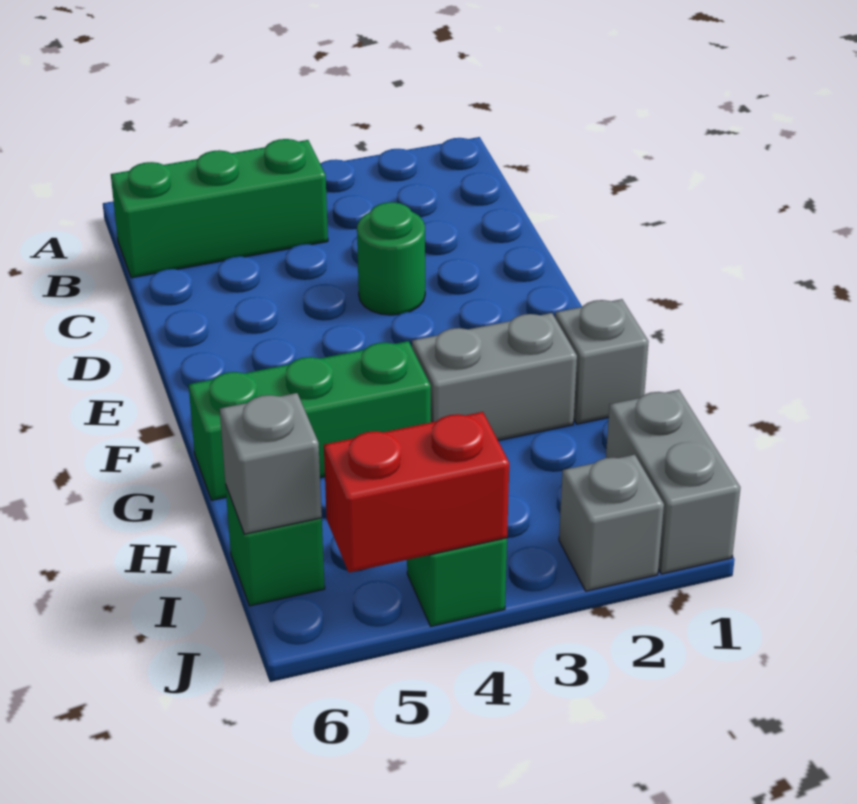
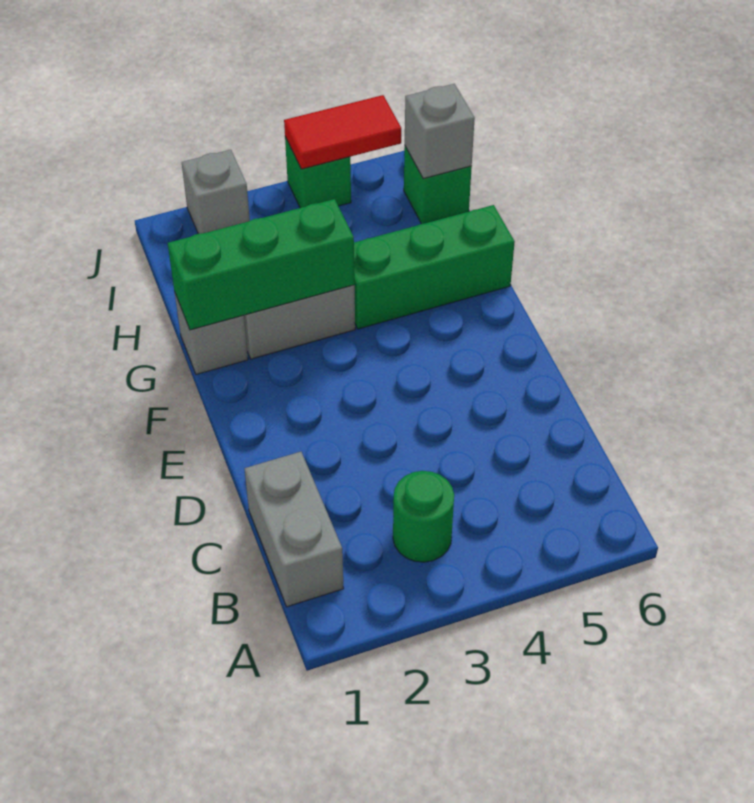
green brick B4:B6 level 1 -> green brick G1:G3 level 2
green round brick D3 level 1 -> green round brick B3 level 1
grey brick I1:J1 level 1 -> grey brick B1:C1 level 1
red brick J4:J5 level 2 -> red tile J4:J5 level 2

